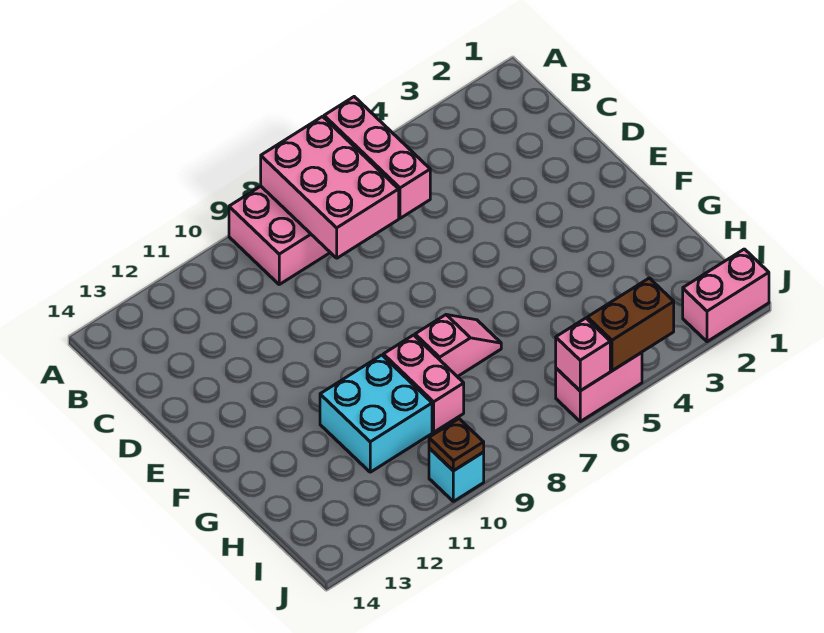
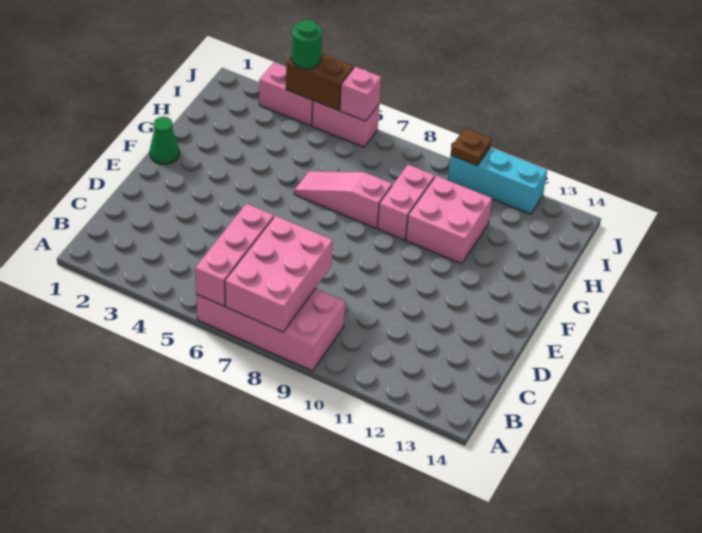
none -> green cone F1 level 1
pink slope G7:G8 level 1 top 8 -> pink slope G6:G8 level 1 top 8
cyan brick G10:H11 level 1 -> pink brick G10:H11 level 1
pink brick J1:J2 level 1 -> pink brick J3:J4 level 1
none -> green round brick J4 level 3
cyan brick J10 level 1 -> cyan brick J10:J12 level 1

